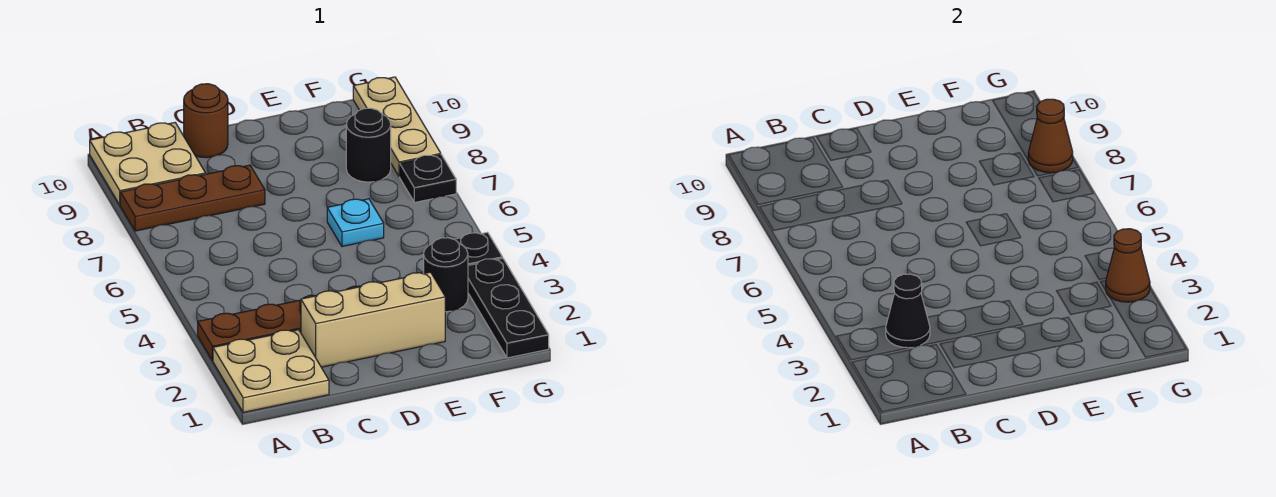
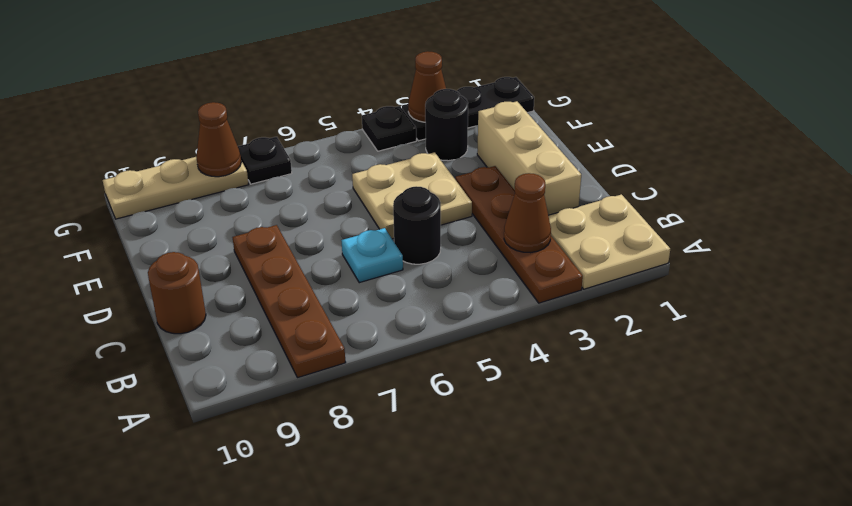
brown plate A8:C8 level 1 -> brown plate A8:D8 level 1
tan plate A9:B10 level 1 -> tan plate D4:E5 level 1
black cone B3 level 2 -> brown cone B3 level 2
cyan plate E6 level 1 -> cyan plate C6 level 1
black round brick F8 level 1 -> black round brick C5 level 1

